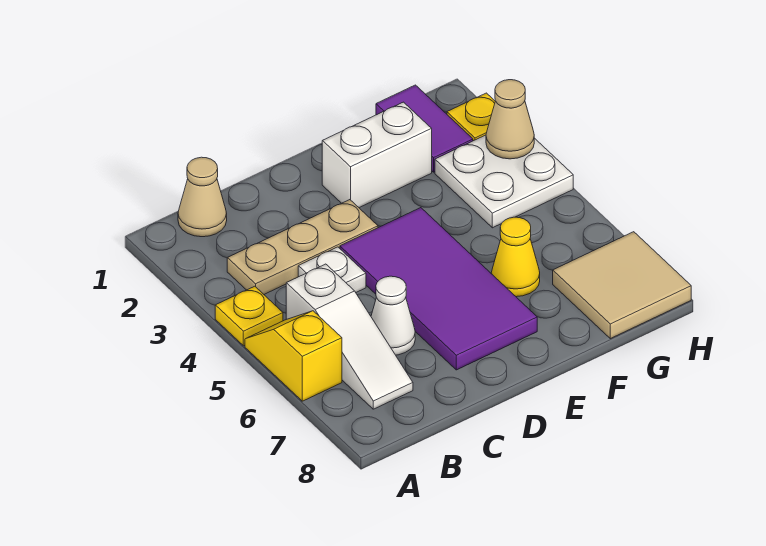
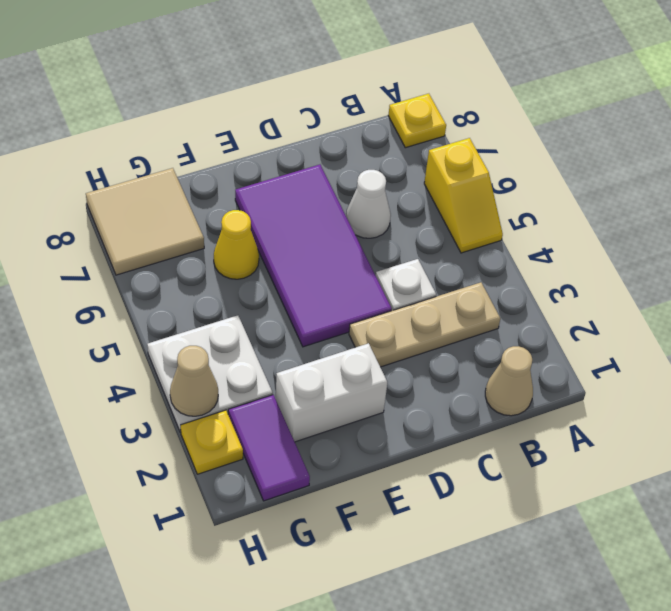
yellow plate A4 level 1 -> yellow plate A8 level 1
white slope B5:B7 level 1 top 5 -> none

